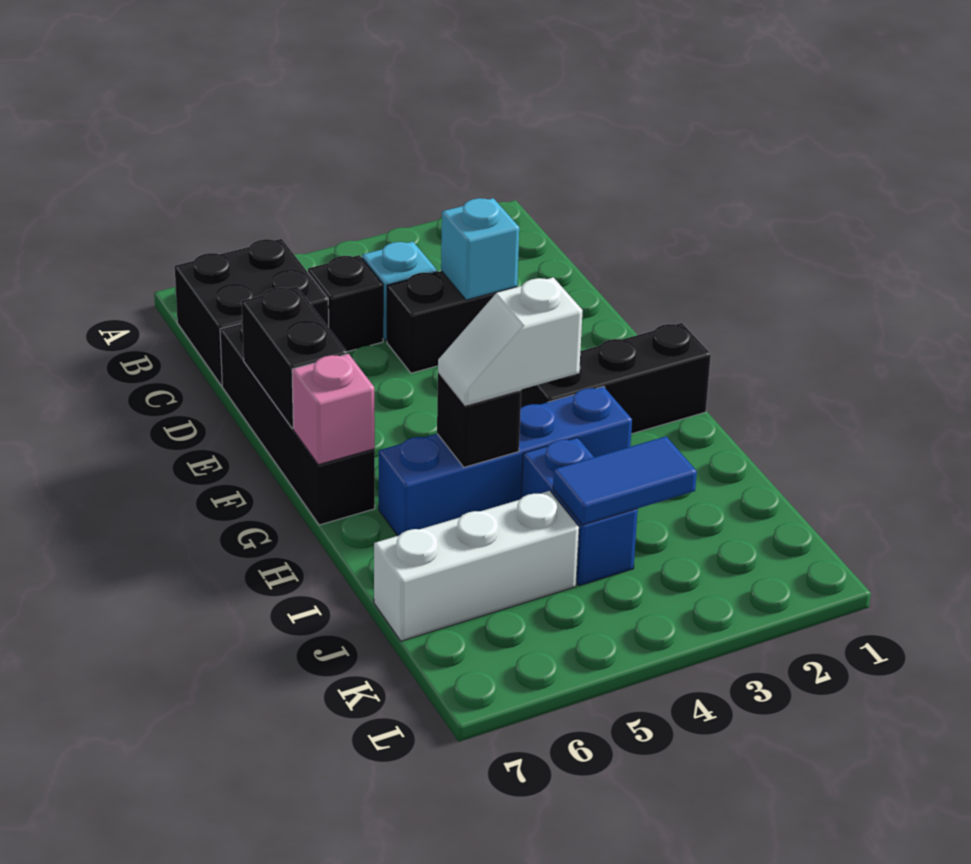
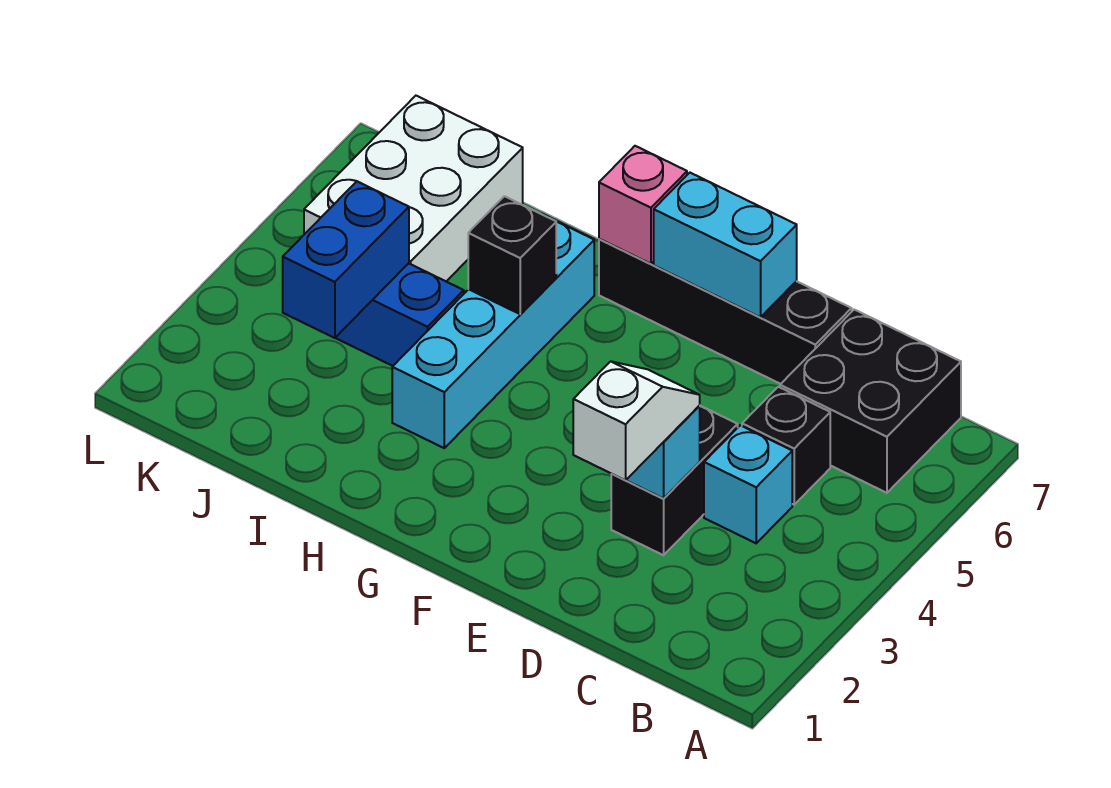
black brick E7:F7 level 2 -> cyan brick E7:F7 level 2
black brick G1:G3 level 1 -> none
blue brick H3:H6 level 1 -> cyan brick H3:H6 level 1
white slope H4:H5 level 3 top 4 -> white slope D2:D3 level 3 top 2
blue tile J3:J4 level 2 -> blue brick J3:J4 level 2
white brick J5:J7 level 1 -> white brick J5:K7 level 1

